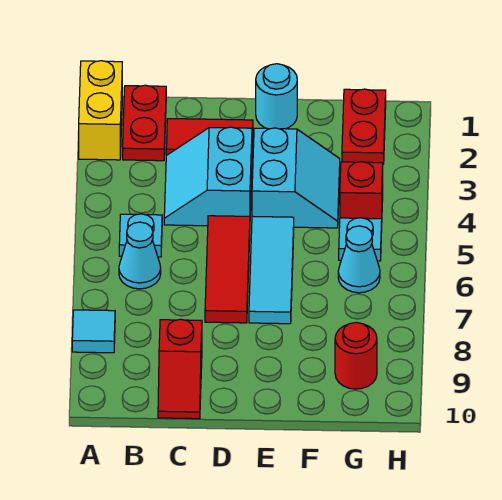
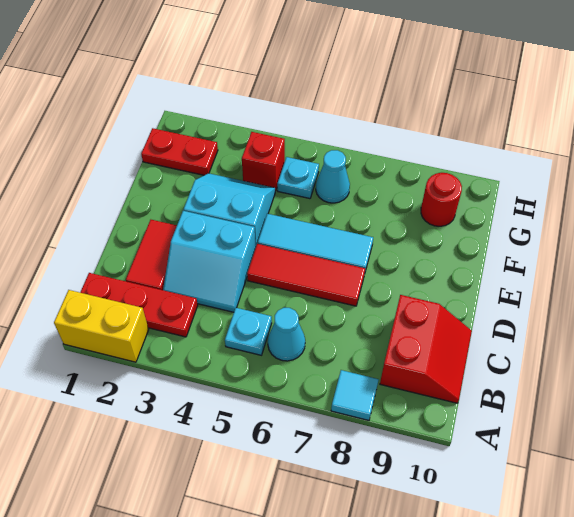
red plate B1:B2 level 1 -> red plate B1:B3 level 1
red slope C9:C10 level 1 top 9 -> red slope B9:C10 level 1 top 9
cyan round brick E1 level 1 -> none

